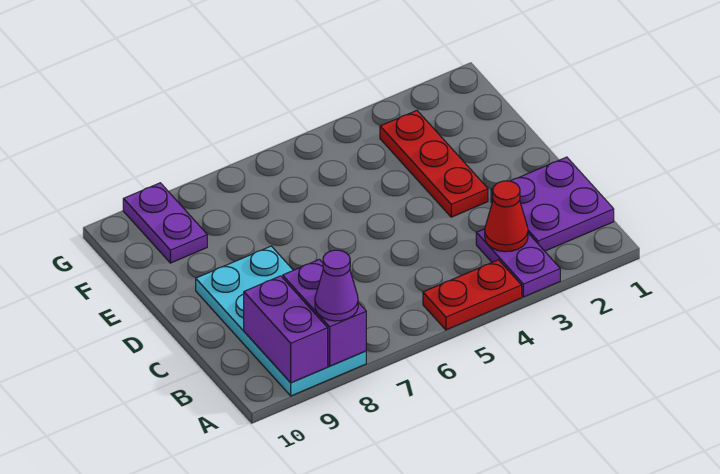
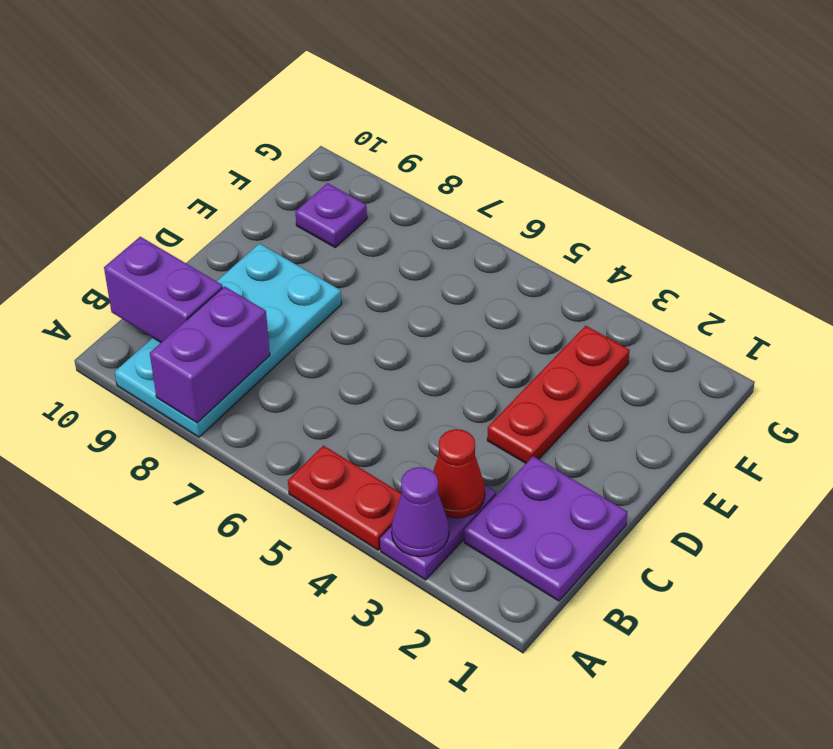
purple cone A8 level 3 -> purple cone A3 level 2
purple brick A9:B9 level 2 -> purple brick B9:B10 level 2
purple plate F9:G9 level 1 -> purple plate F9 level 1

